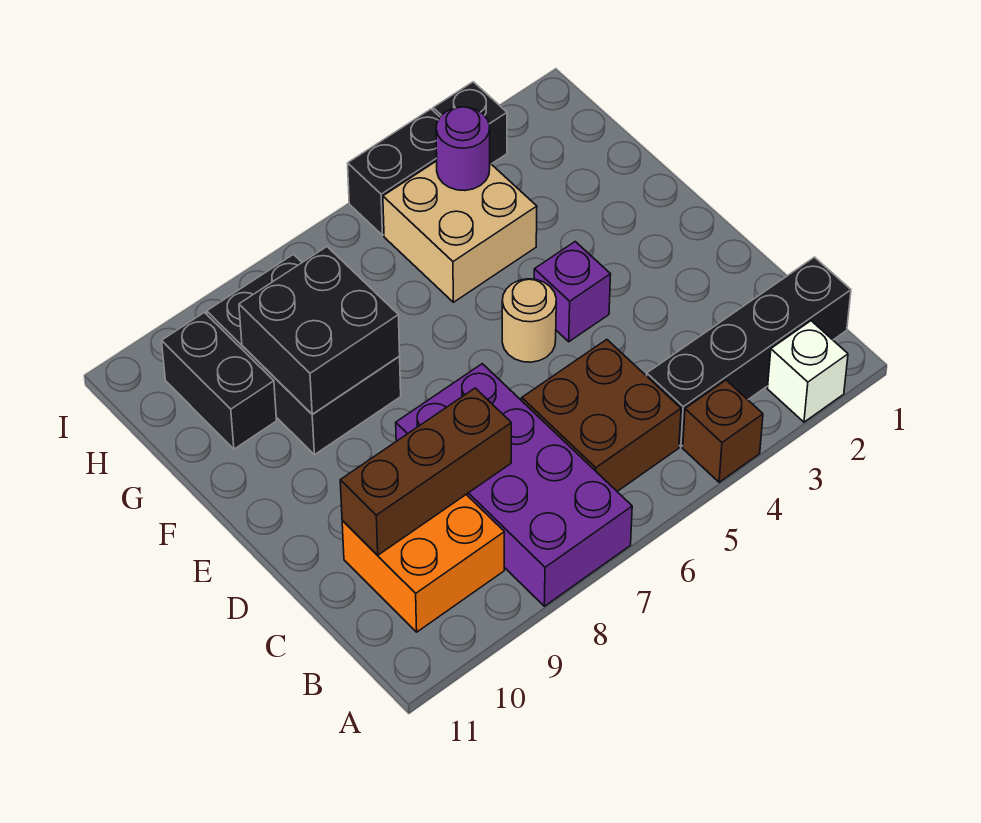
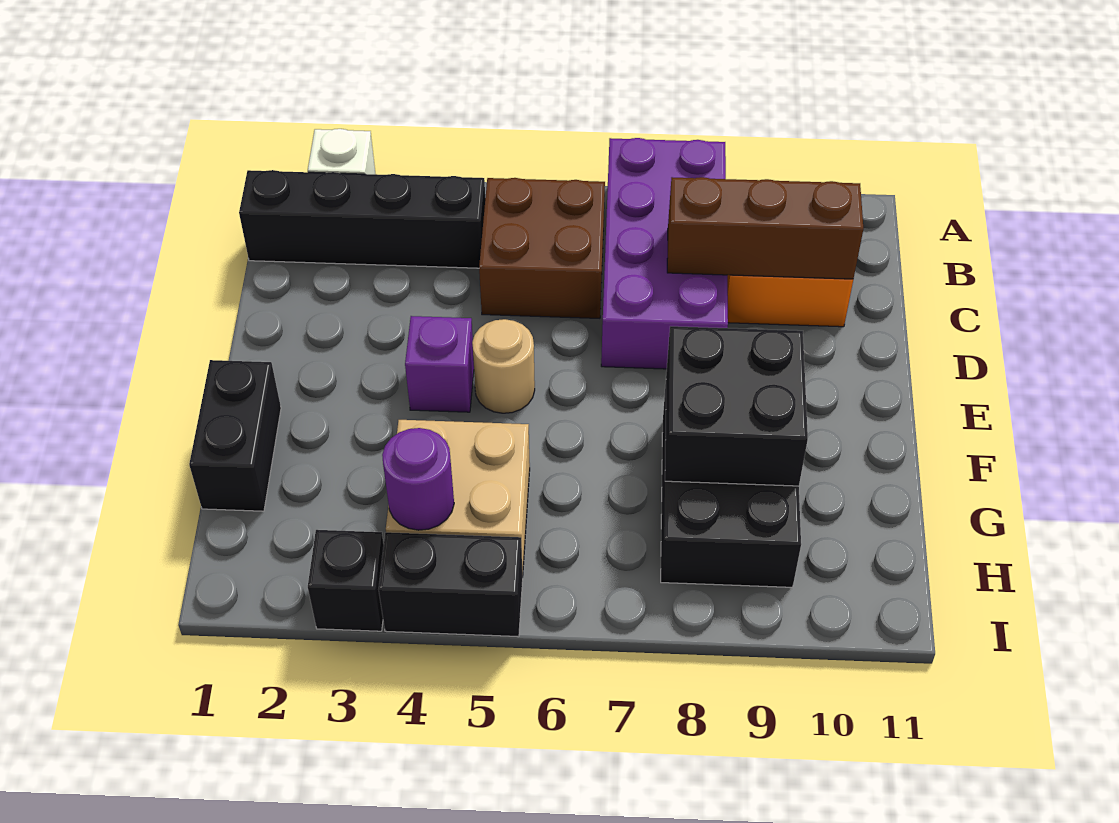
brown brick A4 level 1 -> none
black brick G10:H10 level 1 -> black brick F1:G1 level 1

